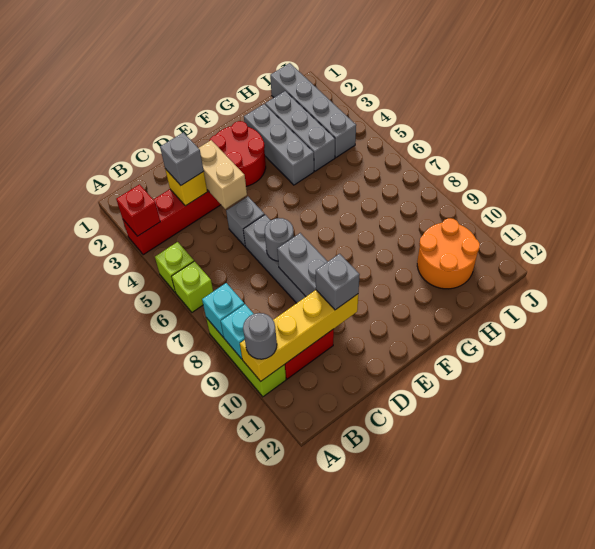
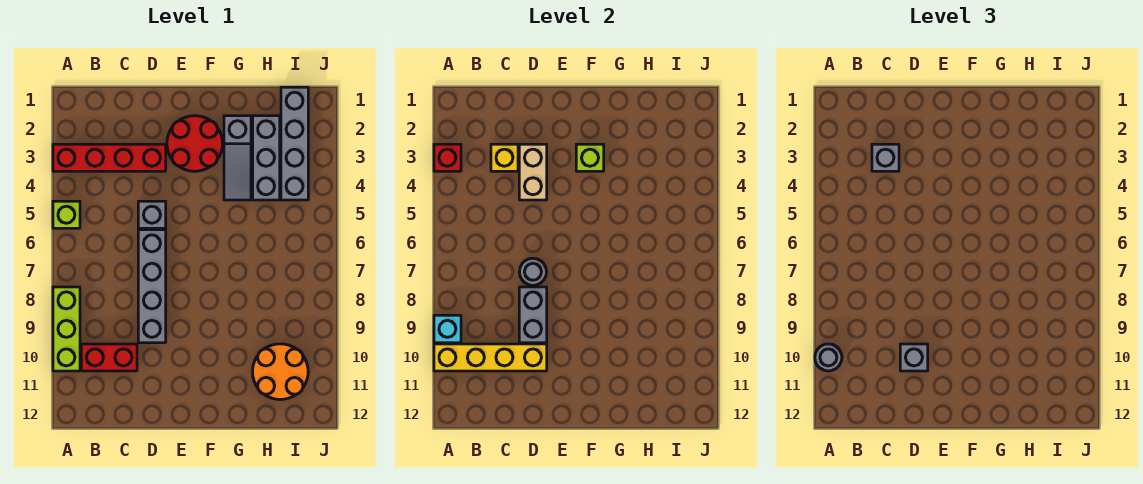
lime brick A6 level 1 -> lime brick F3 level 2
cyan brick A8 level 2 -> none
grey brick G2:G4 level 1 -> grey slope G2:G4 level 1 top 2

